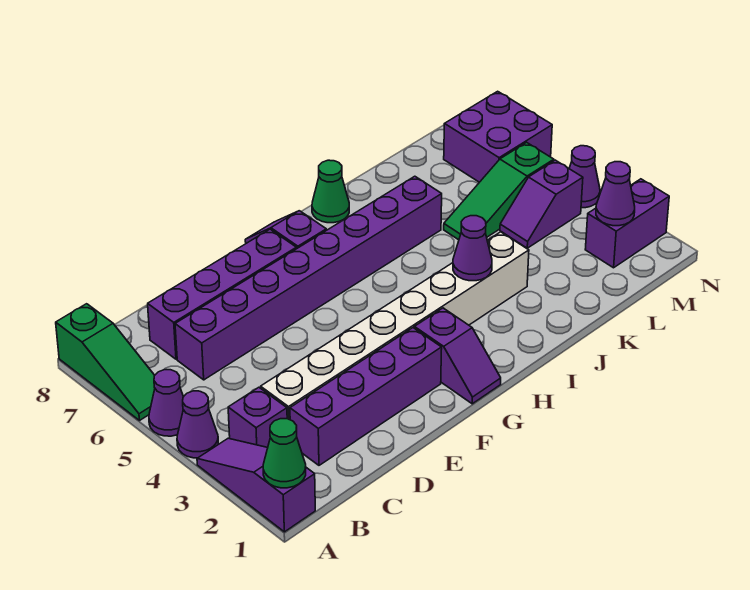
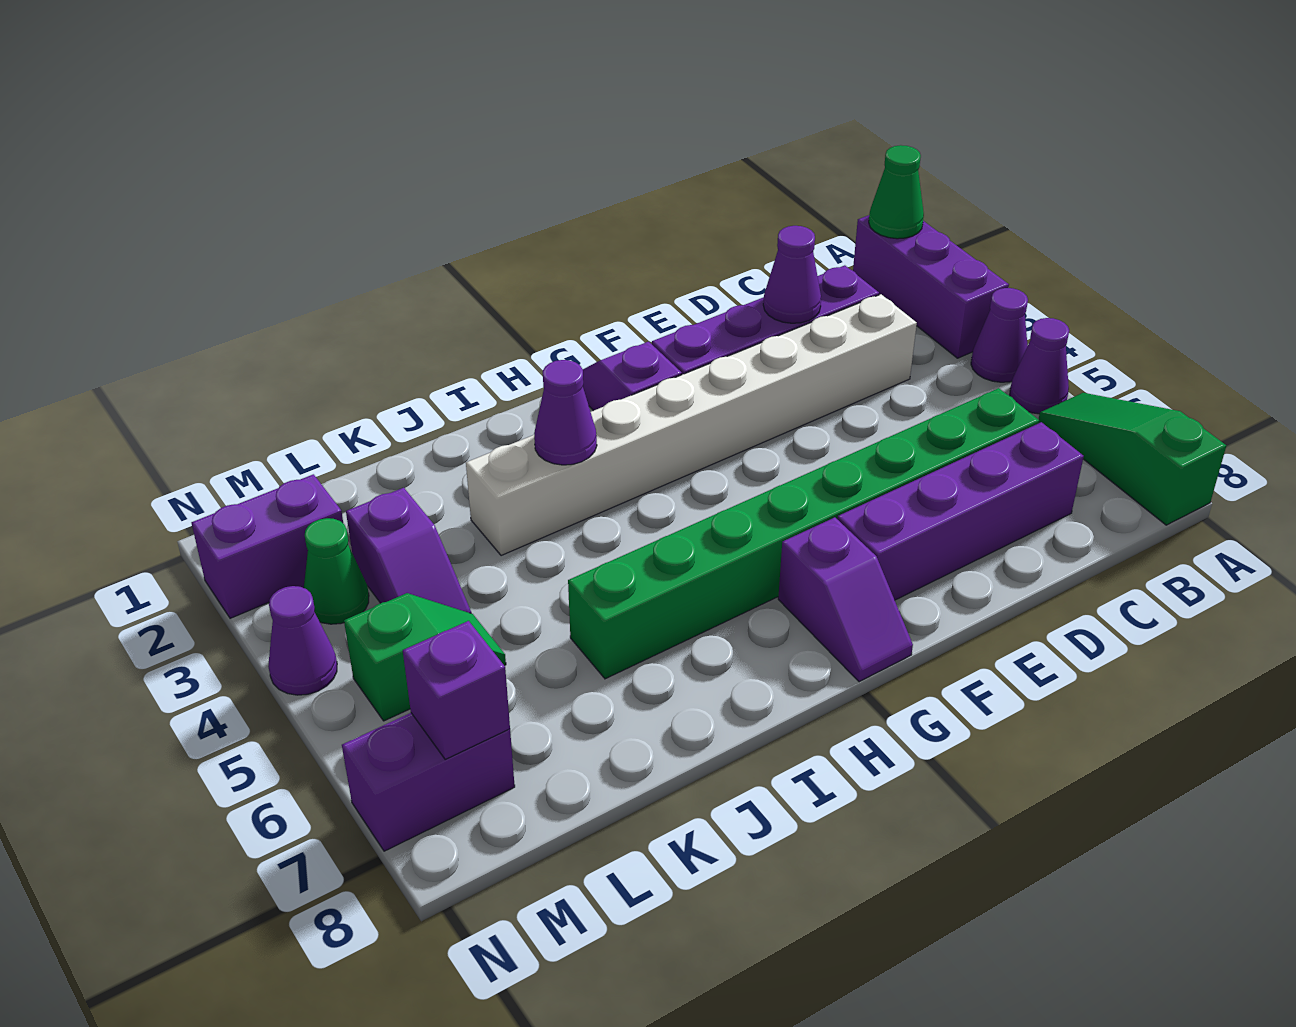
purple slope A1:A3 level 1 top 1 -> purple brick A1:A3 level 1
purple brick B3 level 1 -> purple brick M7 level 2
purple brick C6:J6 level 1 -> green brick C6:J6 level 1
green cone I8 level 1 -> green cone M3 level 1
green slope K5:M5 level 1 top M -> green slope L5:M5 level 1 top M
purple slope L4:M4 level 1 top M -> purple slope L3:L4 level 1 top 3
purple cone M2 level 2 -> purple cone D2 level 2
purple brick M6:N7 level 1 -> purple brick M7:N7 level 1

